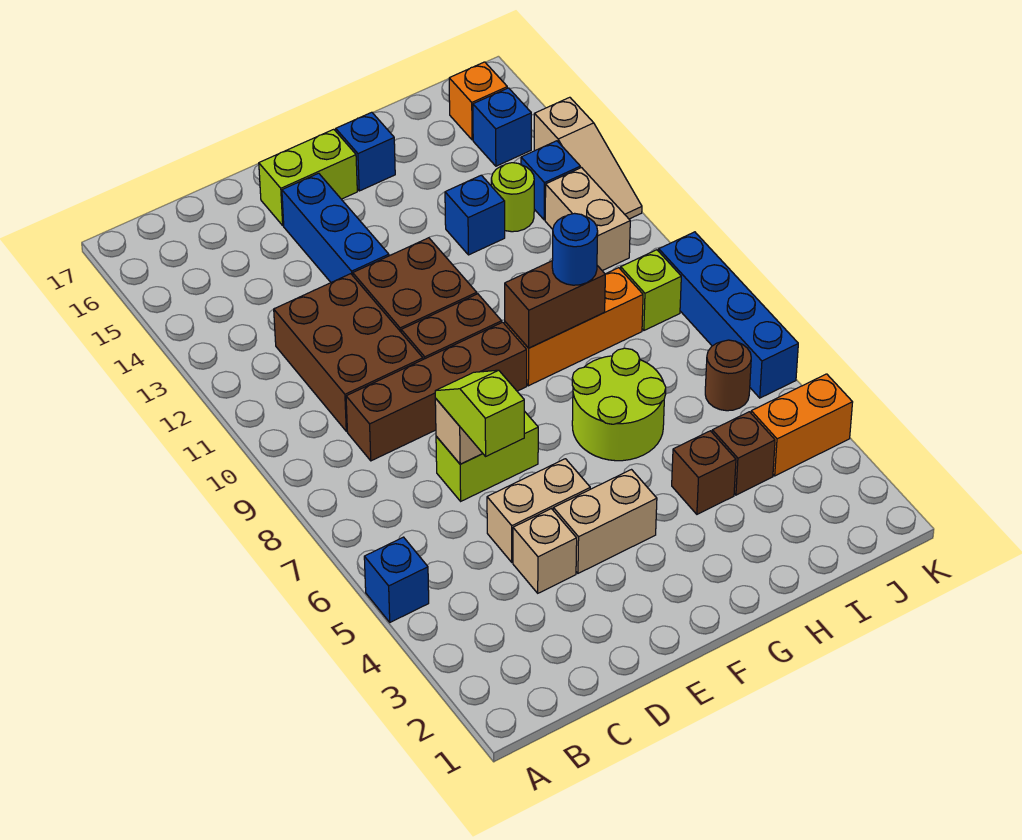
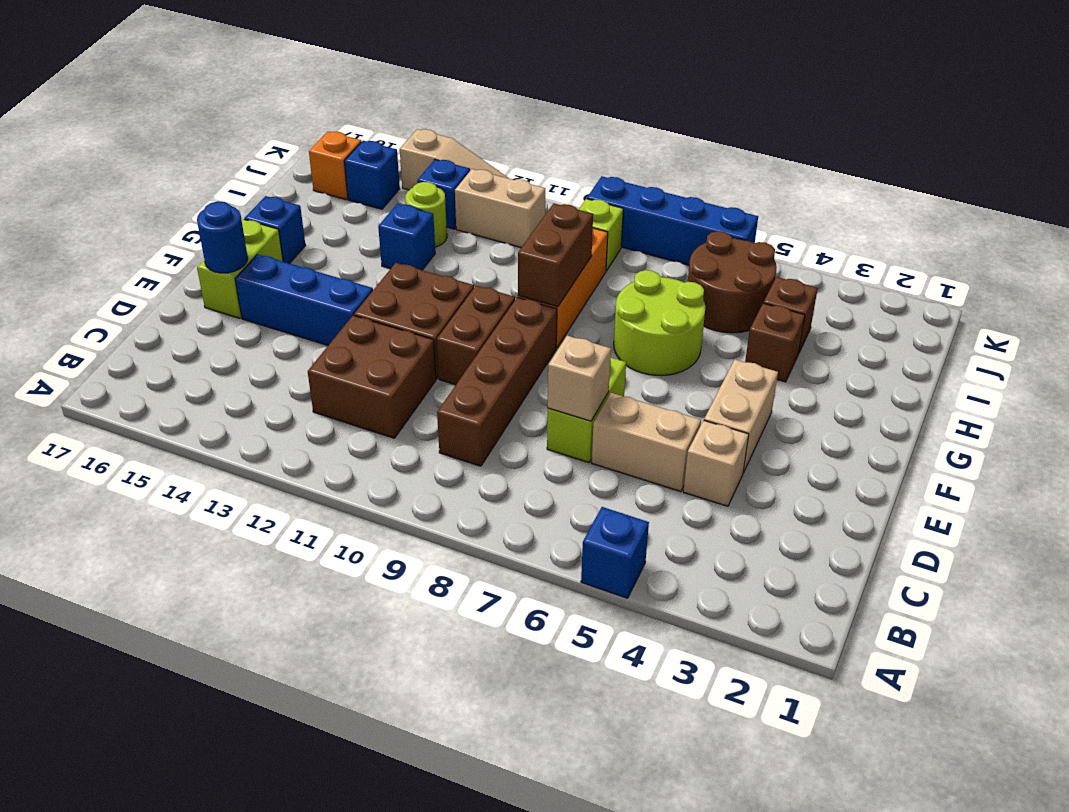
brown brick C10:D12 level 1 -> brown brick C11:D12 level 1
tan brick D5:E5 level 1 -> tan brick D5:D6 level 1
lime slope D6:D7 level 3 top 6 -> none
blue round brick H9 level 3 -> blue round brick E16 level 2
orange brick J4:K4 level 1 -> none
brown round brick J6 level 1 -> brown round brick I5:J6 level 1

